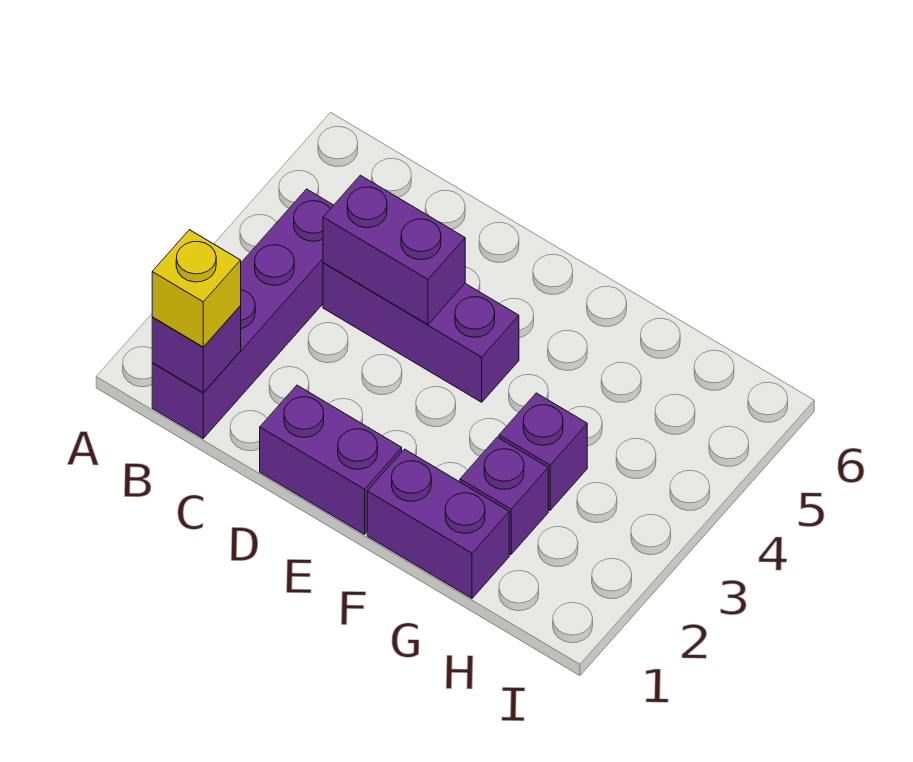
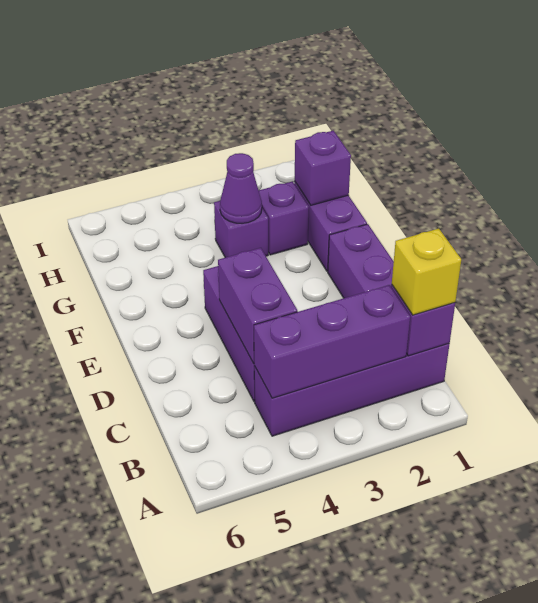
none -> purple brick B2:B4 level 2
none -> purple brick G1 level 2
none -> purple cone G3 level 2

